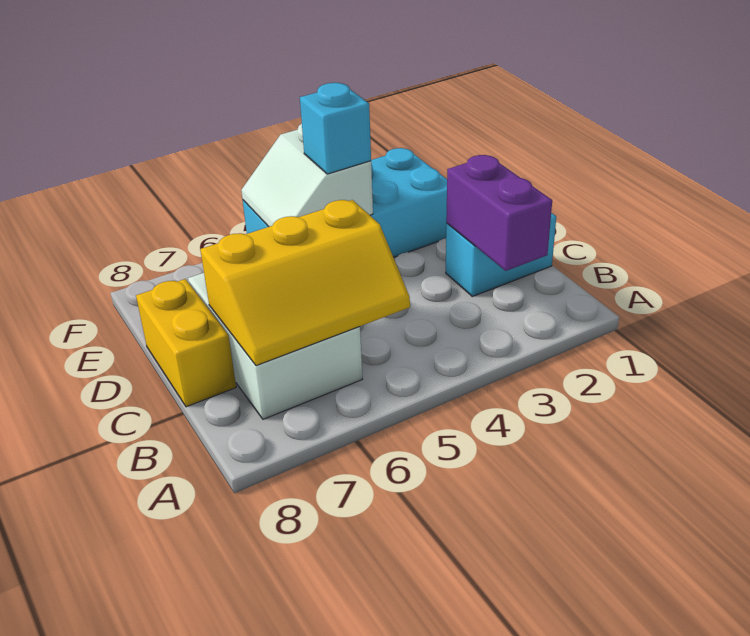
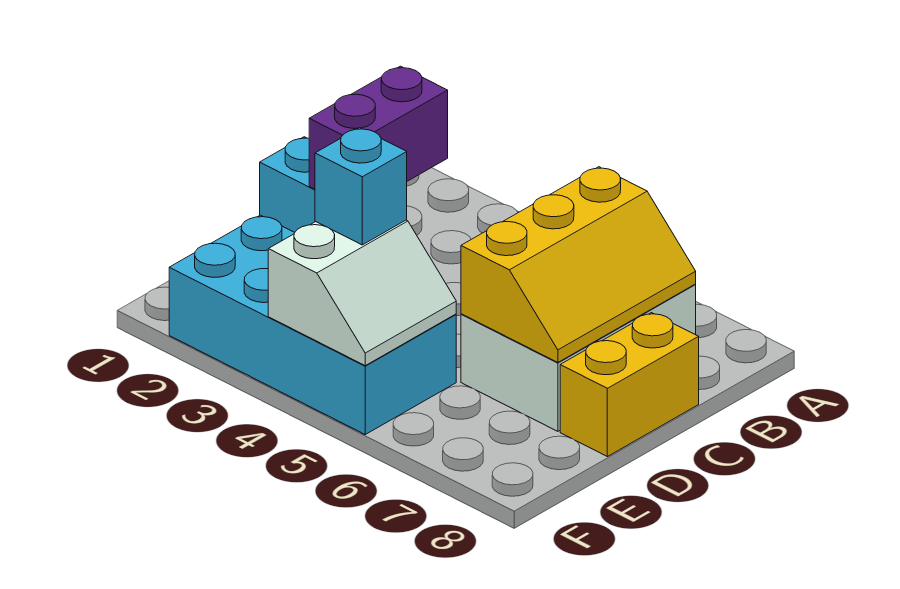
yellow slope B5:C7 level 2 top C -> yellow slope B6:D7 level 2 top 6

